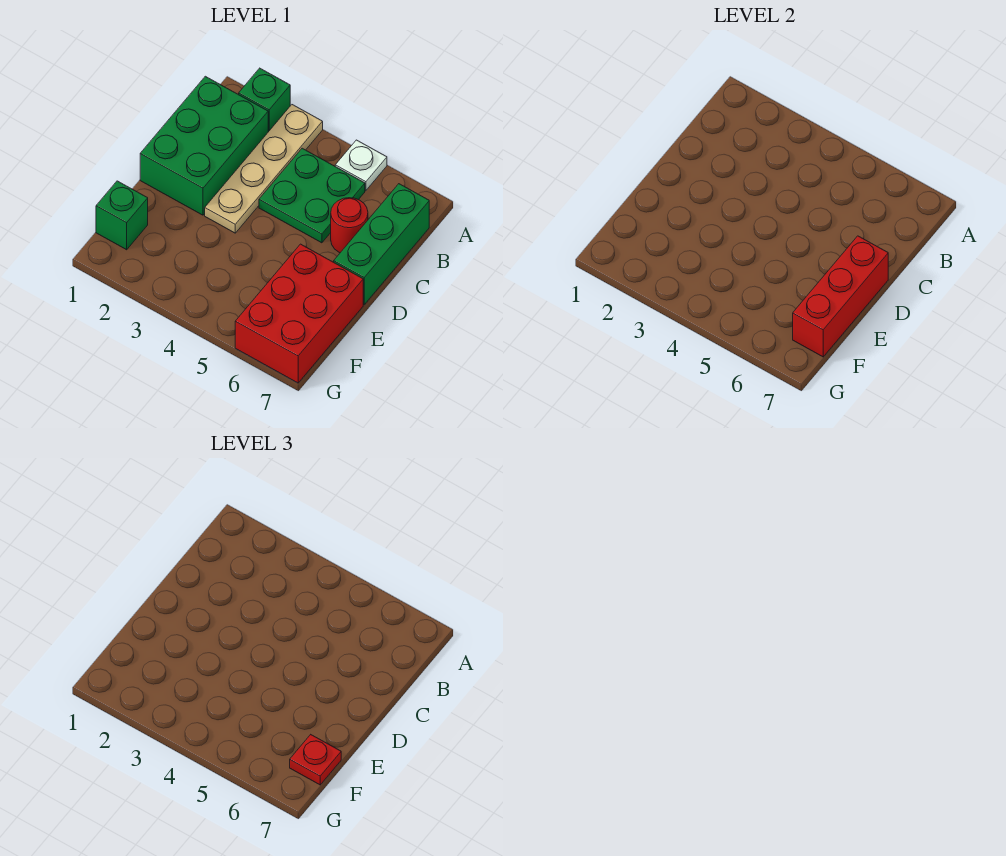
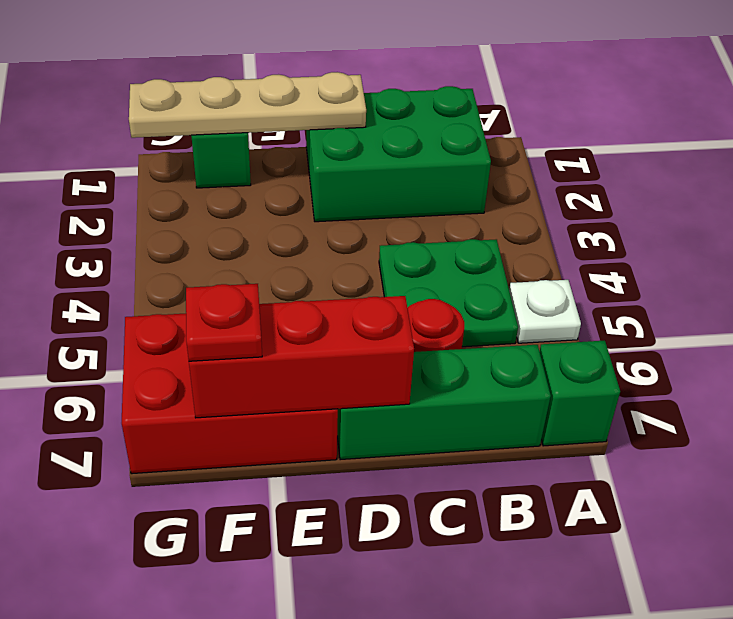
green brick A2 level 1 -> green brick A7 level 1
tan plate A3:D3 level 1 -> tan plate D1:G1 level 2

